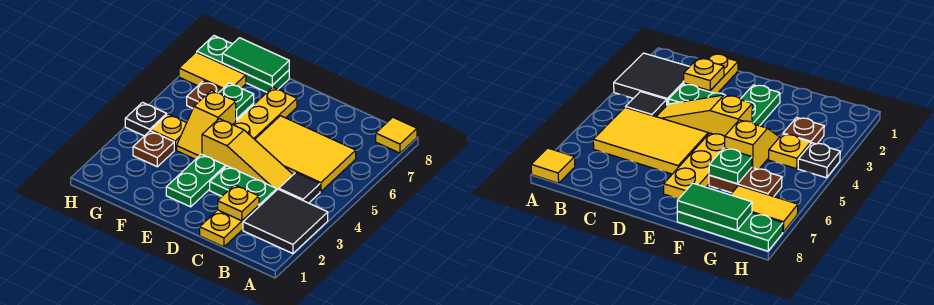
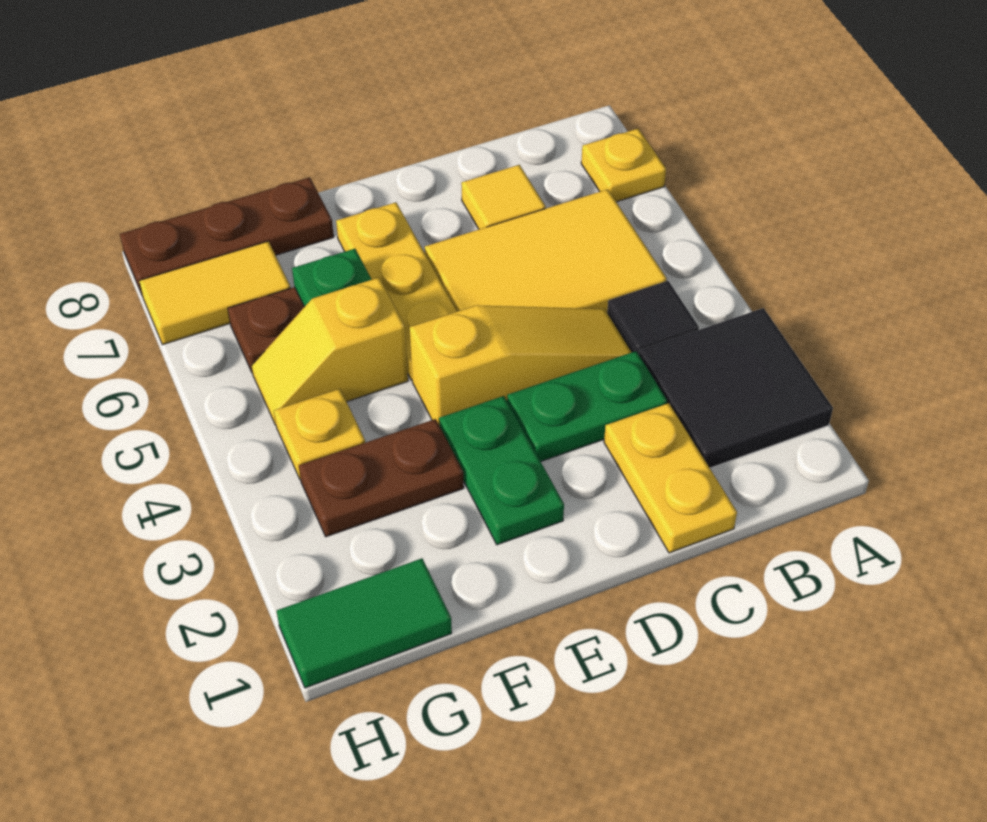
yellow tile A8 level 1 -> yellow tile C7 level 1
yellow plate C2 level 2 -> yellow plate A7 level 1
yellow slope F4:F5 level 1 top 5 -> yellow slope F5:G5 level 1 top F
green plate F8:H8 level 1 -> brown plate F8:H8 level 1
green tile F8:G8 level 2 -> green tile G1:H1 level 1
brown plate G3 level 1 -> brown plate F3:G3 level 1
black plate H4 level 1 -> none

